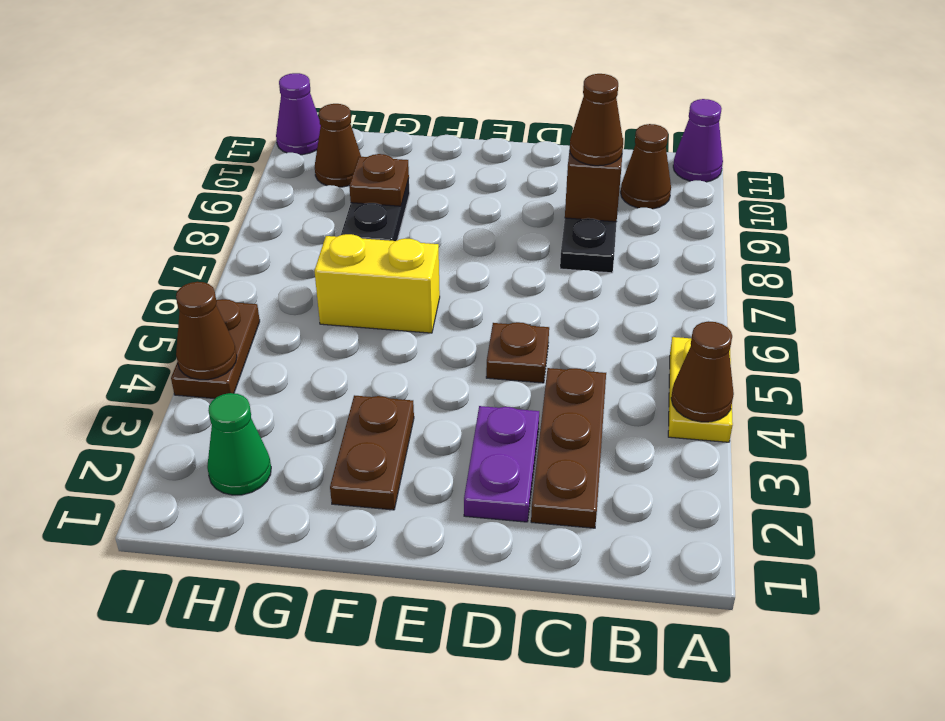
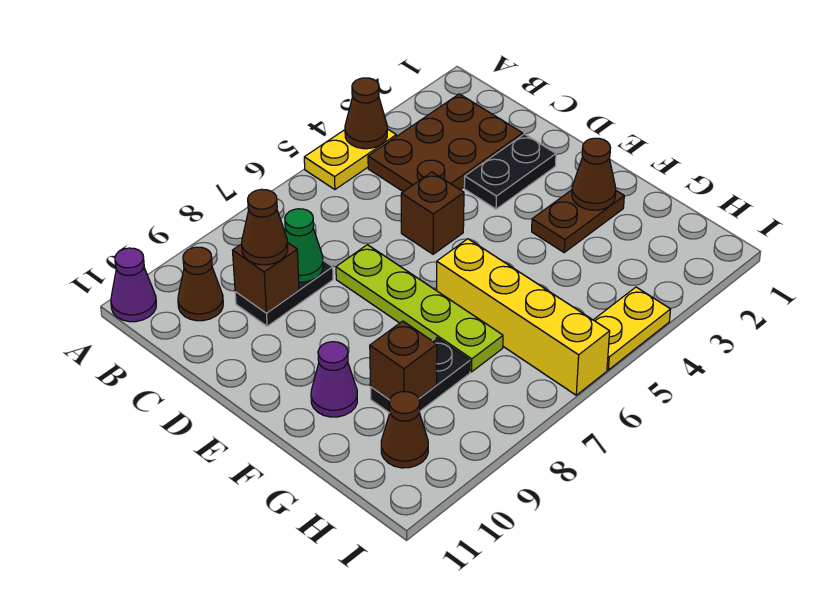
brown plate C2:C4 level 1 -> brown plate B2:C4 level 1
purple plate D2:D3 level 1 -> black plate D2:D3 level 1
brown plate D5 level 1 -> brown brick D5 level 1
none -> lime plate D7:G7 level 1
yellow brick F6:G6 level 1 -> yellow brick F6:I6 level 1
brown plate G9 level 2 -> brown brick G9 level 2
green cone H2 level 1 -> green cone C8 level 2
brown plate I4:I5 level 1 -> yellow plate I4:I5 level 1
brown cone I4 level 2 -> brown cone F2 level 2
purple cone I11 level 1 -> purple cone F10 level 1

